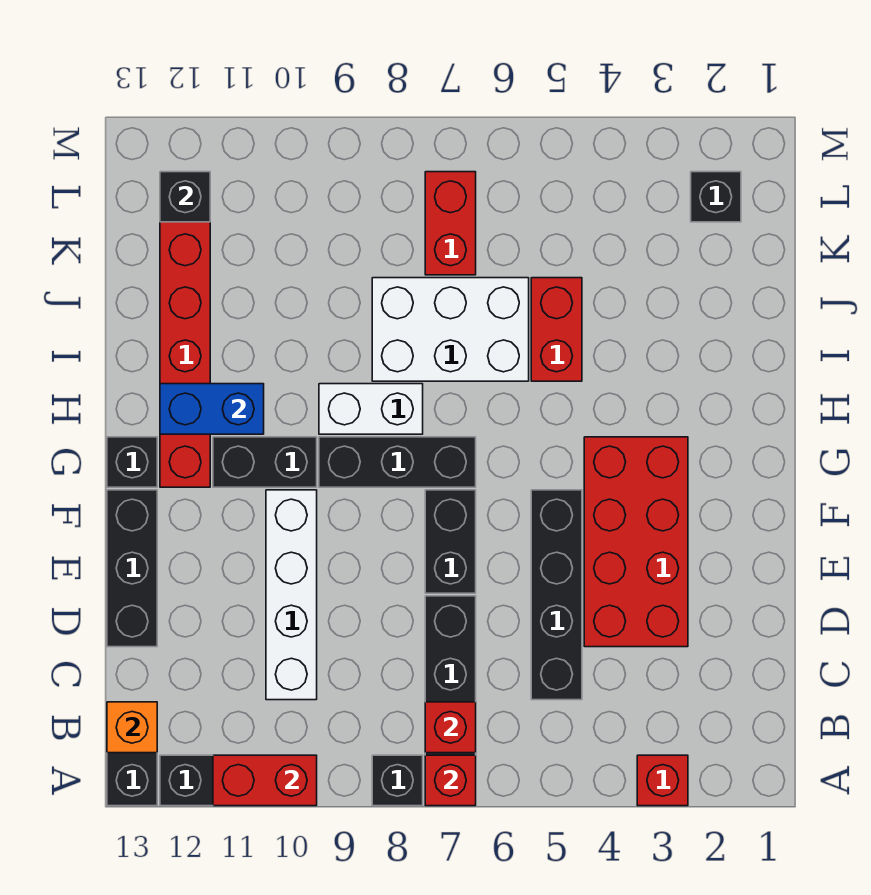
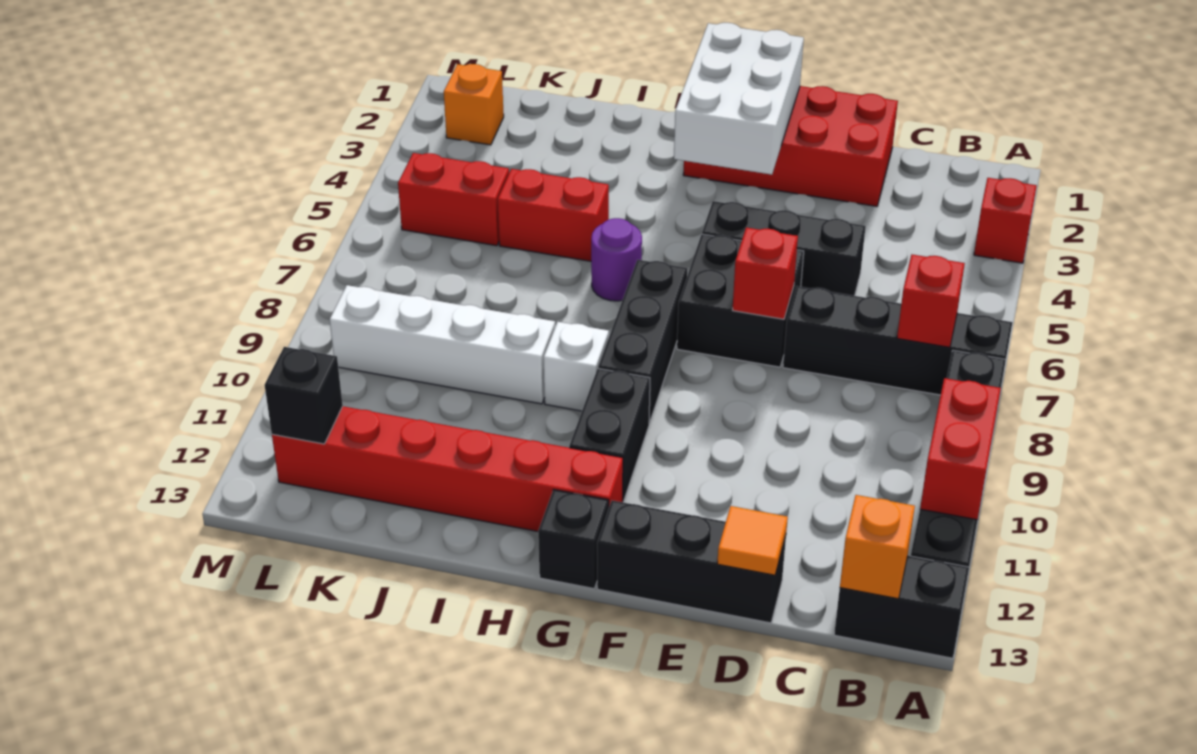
red brick A7 level 2 -> red brick E7 level 2
black brick C5:F5 level 1 -> black brick D5:F5 level 1
white brick C10:F10 level 1 -> white brick I9:L9 level 1
red brick D3:G4 level 1 -> red brick D1:G2 level 1
none -> orange tile D13 level 2
black brick E7:F7 level 1 -> black brick E6:F7 level 1
none -> purple round brick H6 level 1
white brick H8:H9 level 1 -> white brick H9 level 1
blue brick H11:H12 level 2 -> none
white brick I6:J8 level 1 -> white brick F1:G3 level 2
red brick K7:L7 level 1 -> red brick K5:L5 level 1
black brick L2 level 1 -> orange brick L2 level 1

